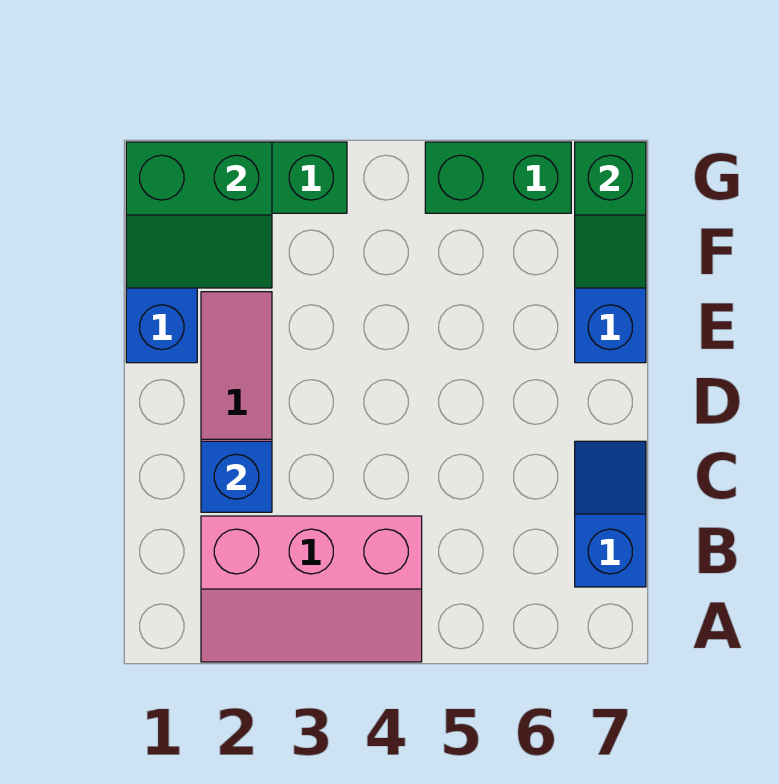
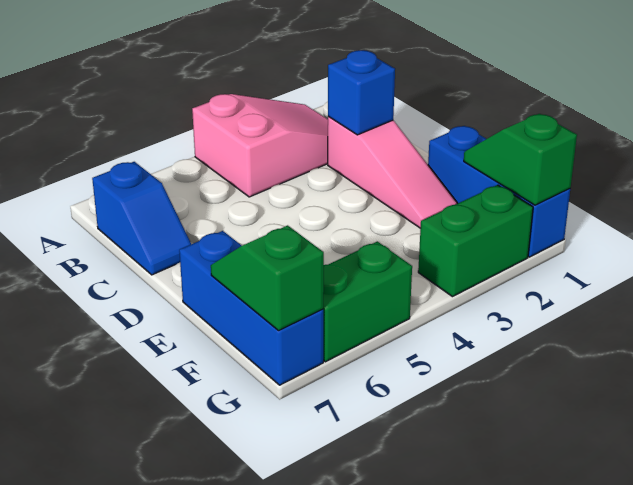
pink slope A2:B4 level 1 top B -> pink slope A2:B4 level 1 top 4
green slope F1:G2 level 2 top G -> green slope F1:G1 level 2 top G

